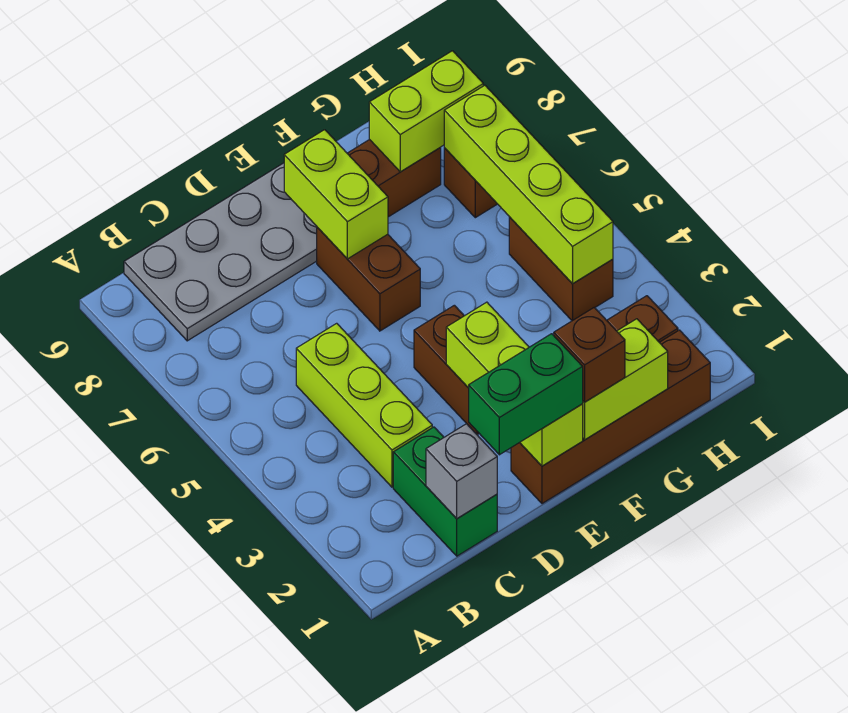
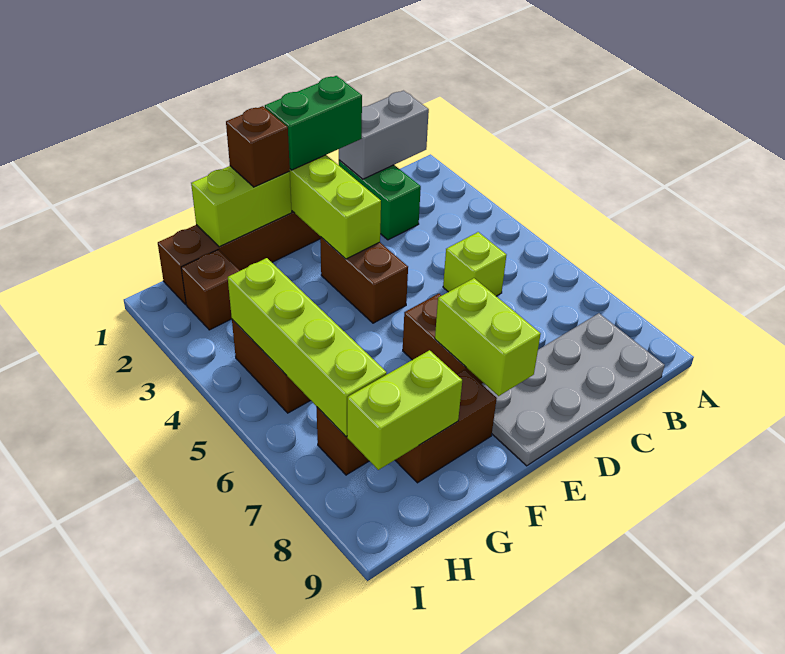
grey brick C1 level 2 -> grey brick B1:C1 level 2
lime brick C3:C5 level 1 -> lime brick C5 level 1

